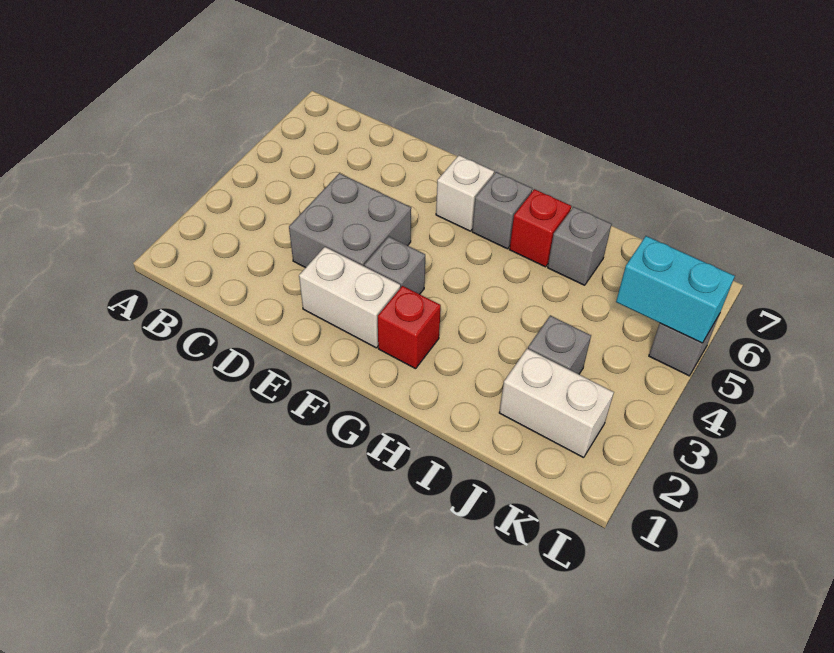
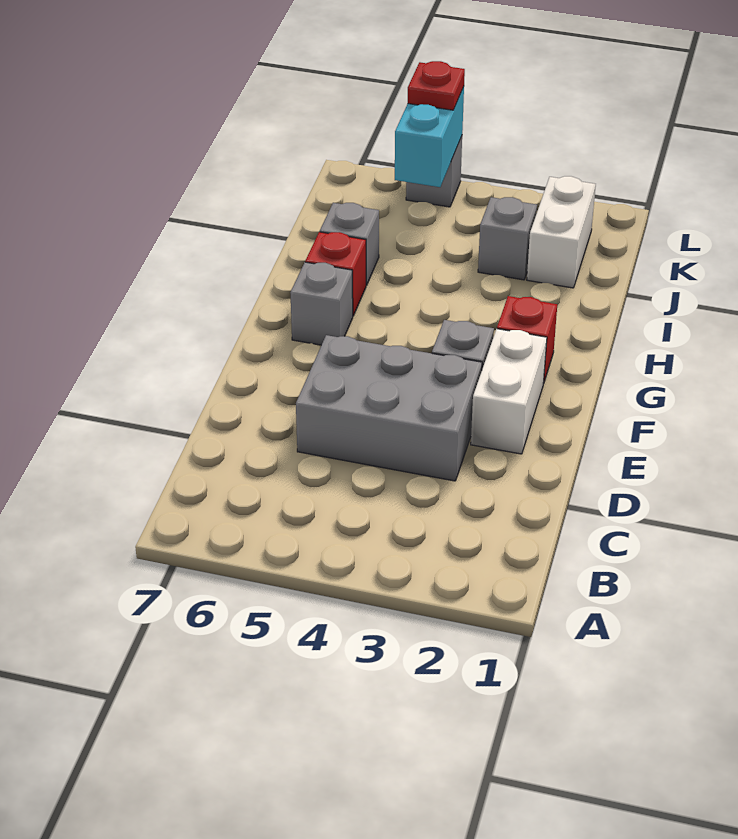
grey brick D3:E4 level 1 -> grey brick D3:E5 level 1
white brick F6 level 1 -> none
none -> red plate L5 level 3

